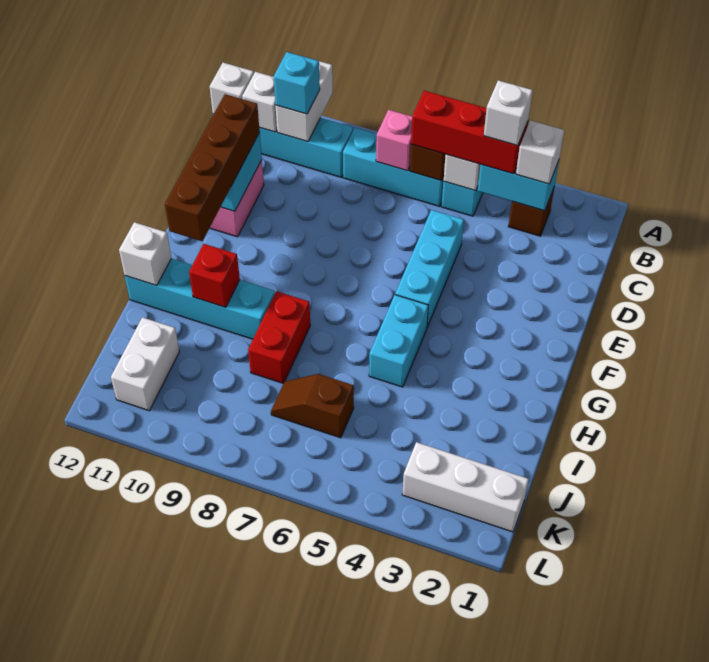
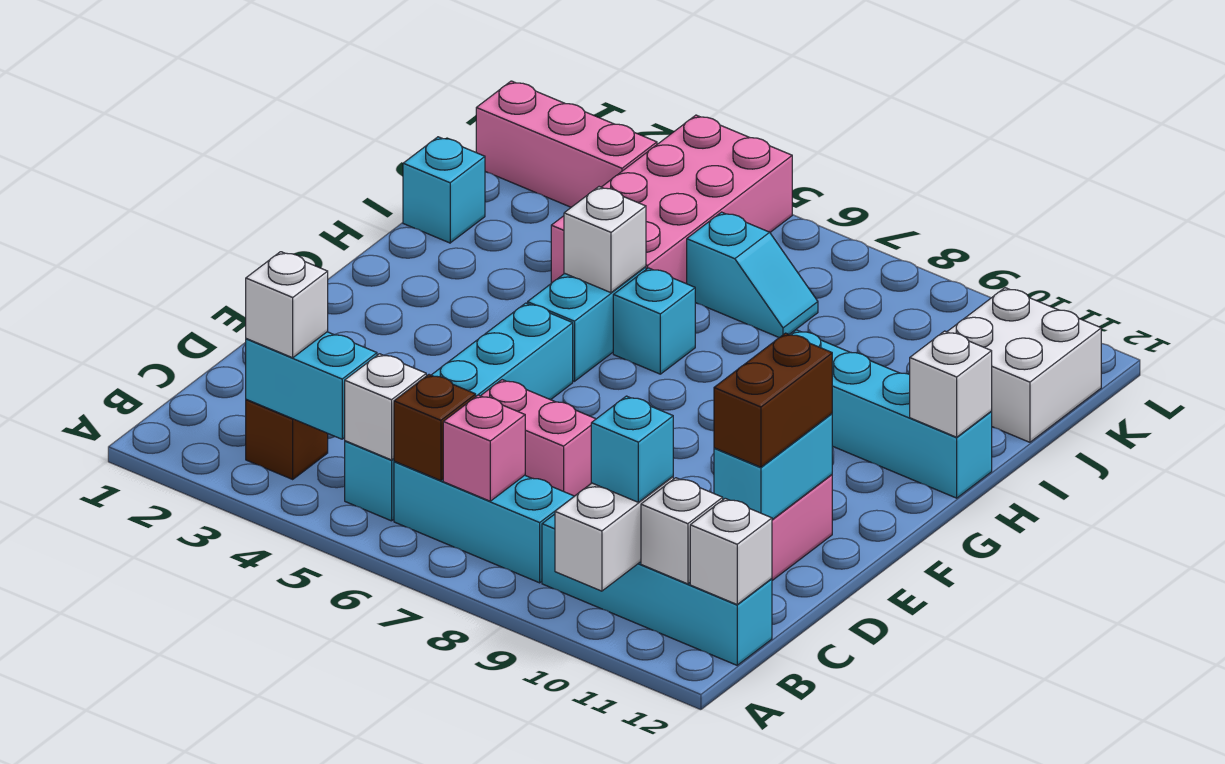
red brick B4:B6 level 3 -> none
white brick B4 level 4 -> white brick H5 level 2
none -> pink brick D6:D7 level 1
brown brick D11:G11 level 3 -> brown brick D11:E11 level 3
none -> cyan brick H6 level 1
red brick H8:I8 level 1 -> none
red brick H10 level 2 -> none
none -> cyan brick I1 level 1
none -> pink brick I4:L5 level 1
brown slope J6:J7 level 1 top 6 -> cyan slope J6:J7 level 1 top 6
white brick J11:K11 level 1 -> white brick J11:K12 level 1
white brick K1:K3 level 1 -> pink brick K1:K3 level 1

